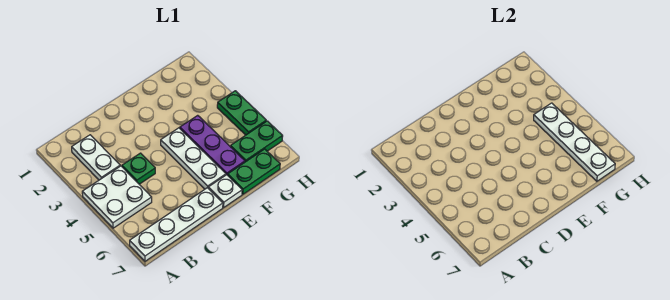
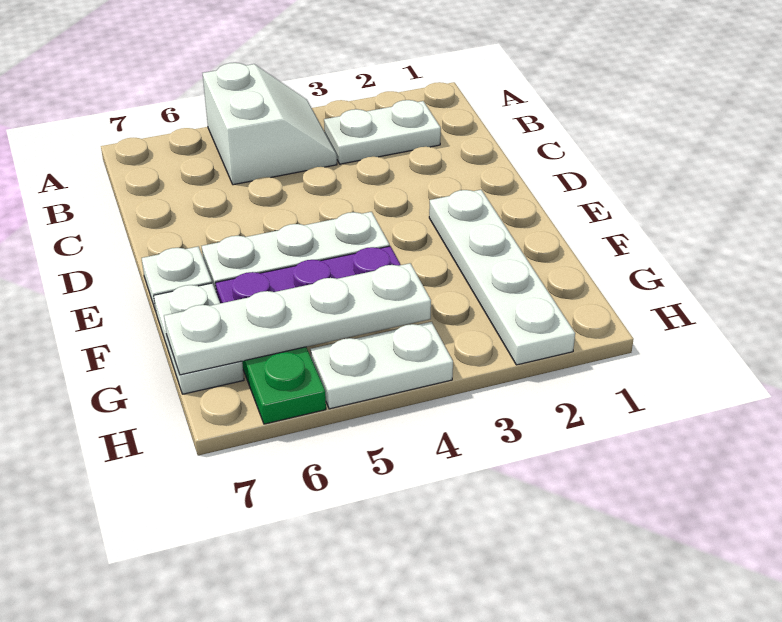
white plate A4:B5 level 1 -> white slope A4:B5 level 1 top 5
white plate A7:D7 level 1 -> white plate E2:H2 level 1
green plate C4 level 1 -> none
green plate F7:G7 level 1 -> white plate F7:G7 level 1
green plate H4:H5 level 1 -> white plate H4:H5 level 1

